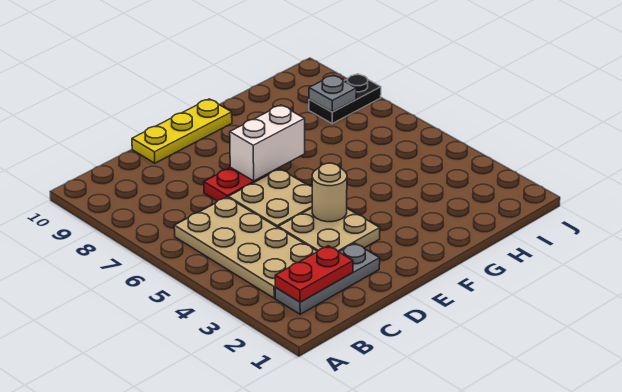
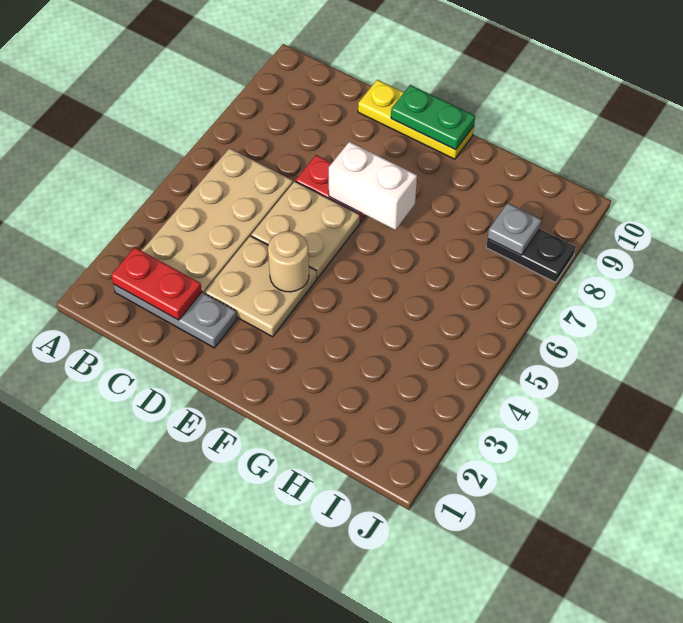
none -> green plate E10:F10 level 2

